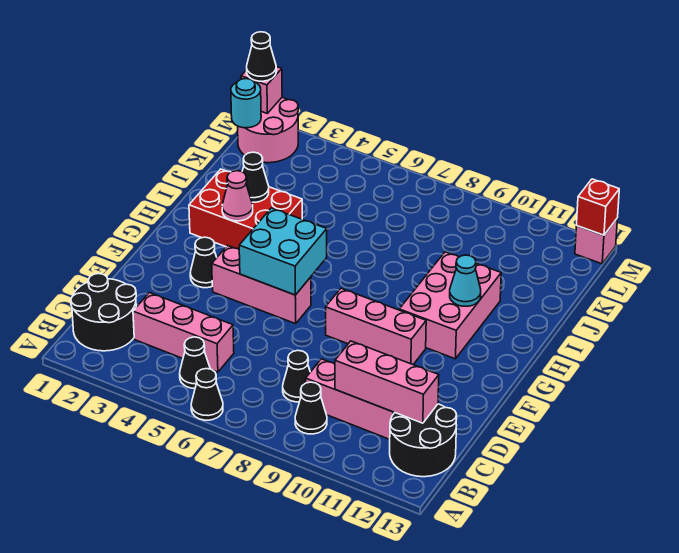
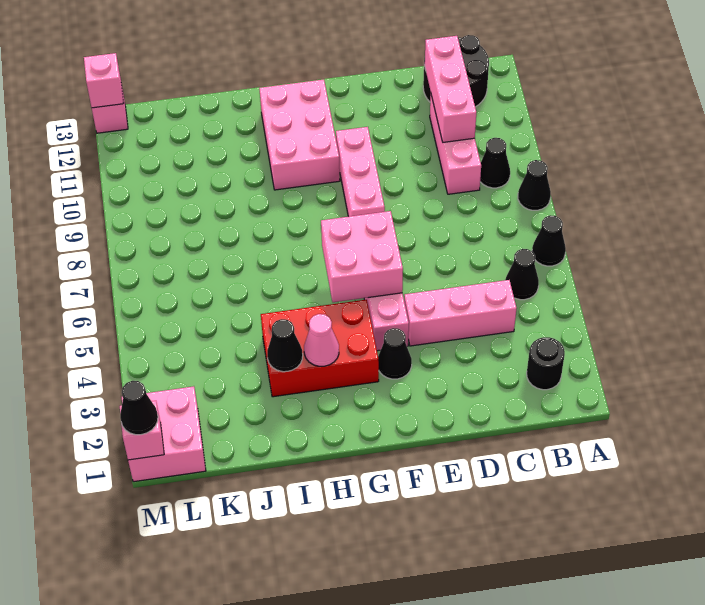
black round brick B1:C2 level 1 -> black round brick B2 level 1
pink brick C3:C5 level 1 -> pink brick C4:E4 level 1
black cone C8 level 1 -> black cone A8 level 1
cyan brick F5:G6 level 2 -> pink brick F5:G6 level 2
pink brick G10:I11 level 1 -> pink brick G10:H12 level 1
red brick H2:I4 level 1 -> red brick G3:I4 level 1
cyan cone H11 level 2 -> none
pink round brick L1:M2 level 1 -> pink brick L1:M2 level 1
cyan round brick L1 level 2 -> none
red brick M13 level 2 -> pink brick M13 level 2

